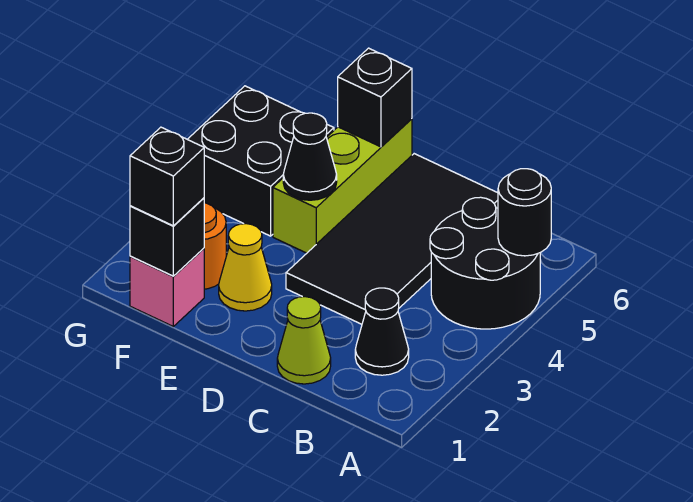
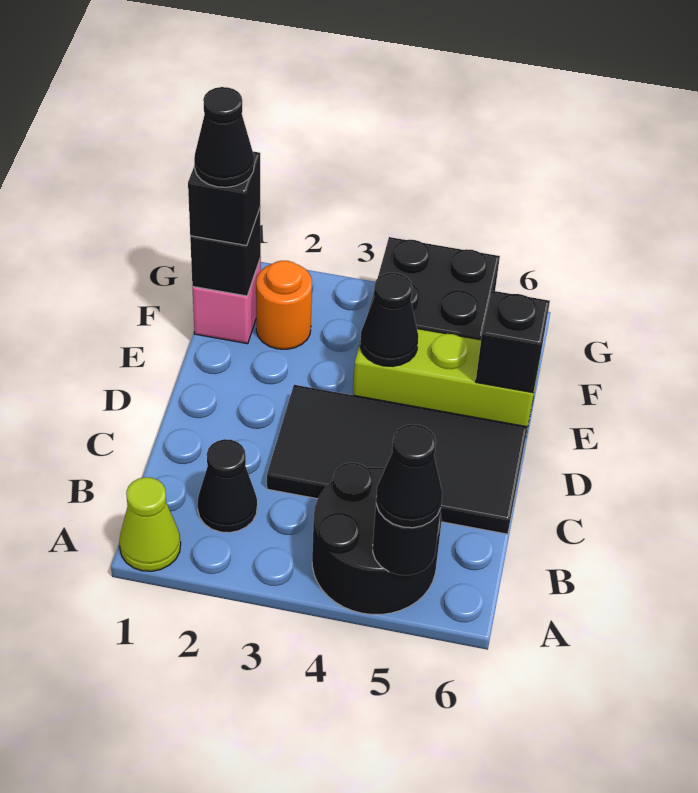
none -> black cone A5 level 3
lime cone C1 level 1 -> lime cone A1 level 1
yellow cone E2 level 1 -> none
none -> black cone F1 level 4

